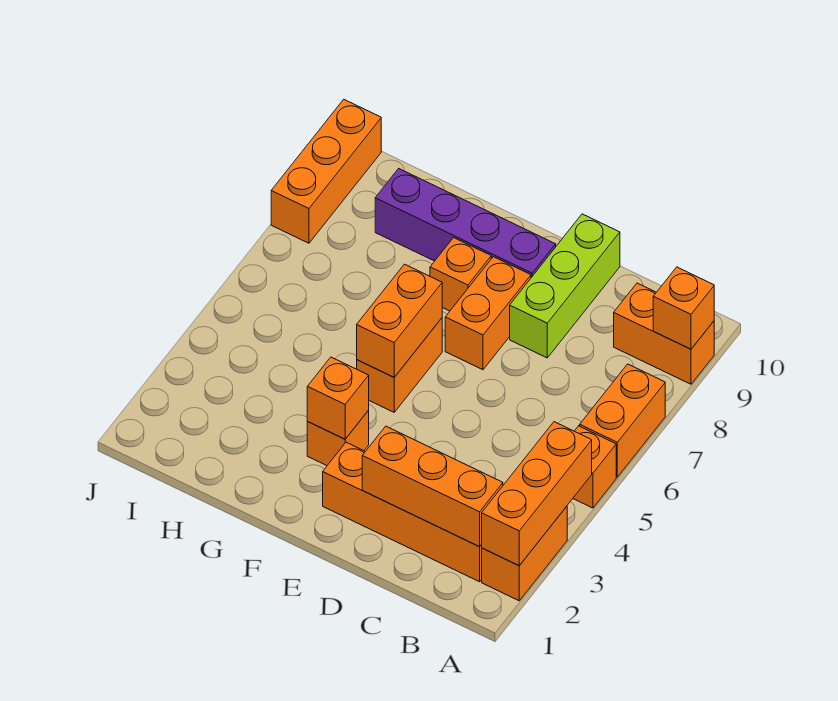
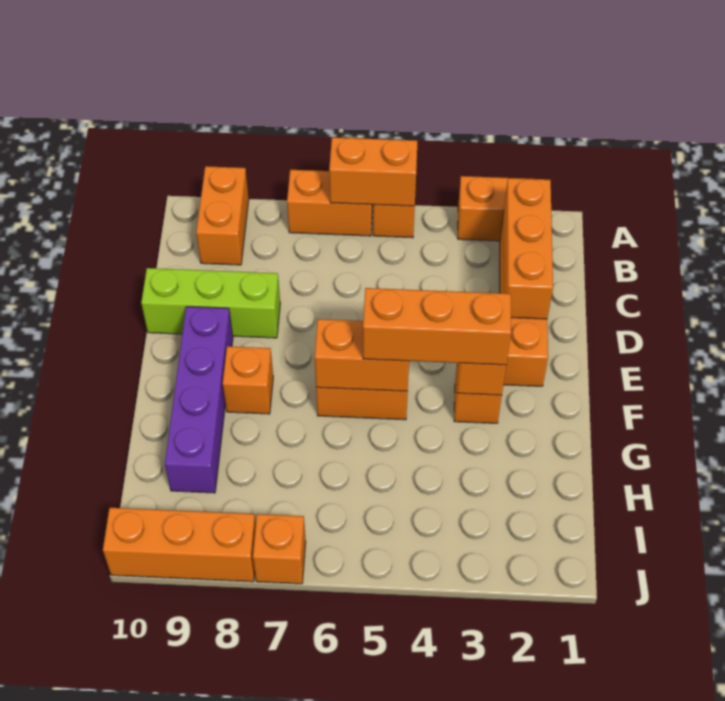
orange brick A2:A4 level 2 -> orange brick F3:F5 level 3
orange brick A9 level 2 -> orange brick J7 level 1
orange brick E7:E8 level 1 -> orange brick A5:A6 level 2

